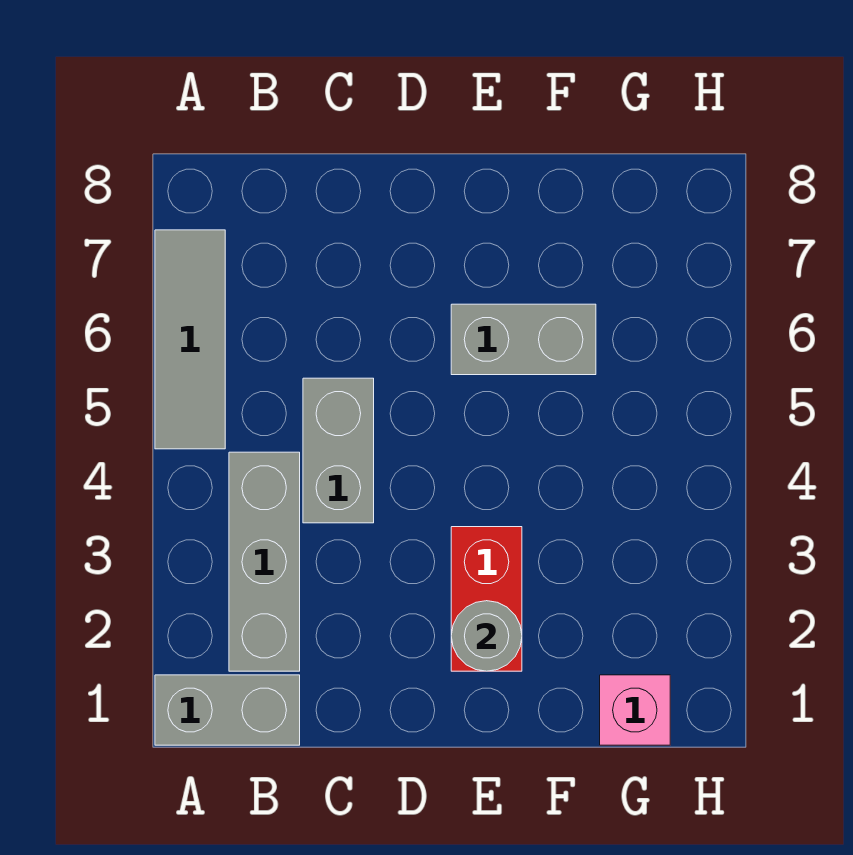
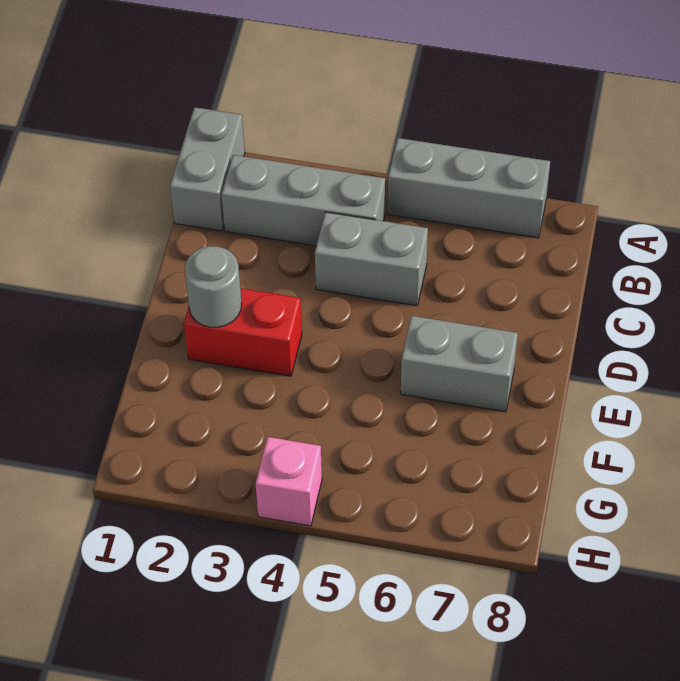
grey tile A5:A7 level 1 -> grey brick A5:A7 level 1
grey brick E6:F6 level 1 -> grey brick E6:E7 level 1
pink brick G1 level 1 -> pink brick H4 level 1

